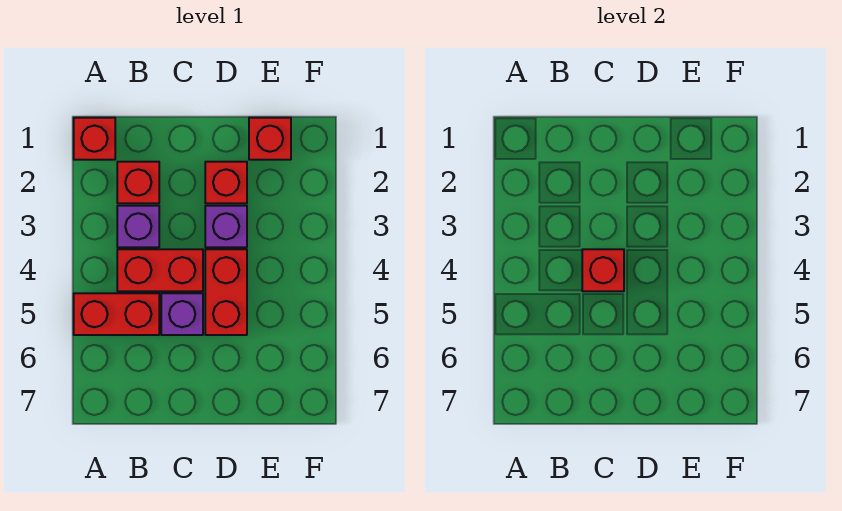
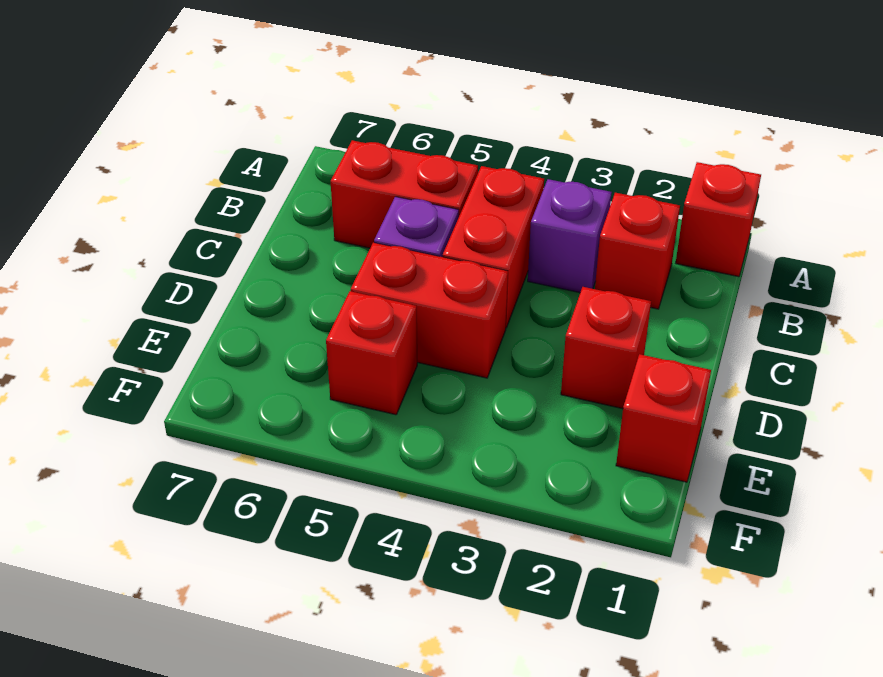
red brick A5:B5 level 1 -> red brick B5:B6 level 1
red brick C4 level 2 -> red brick E5 level 1
purple brick D3 level 1 -> none

